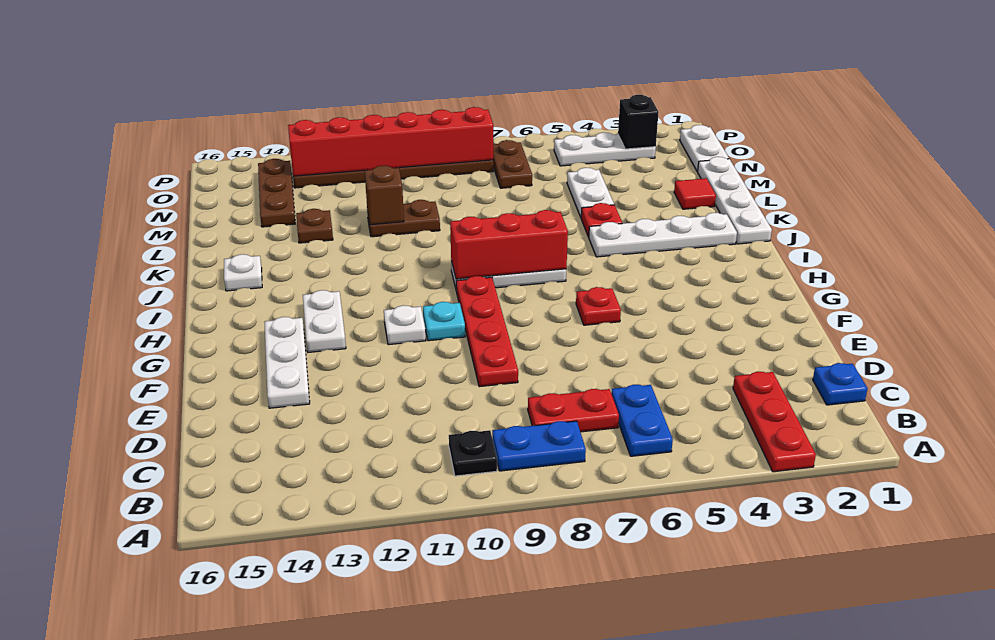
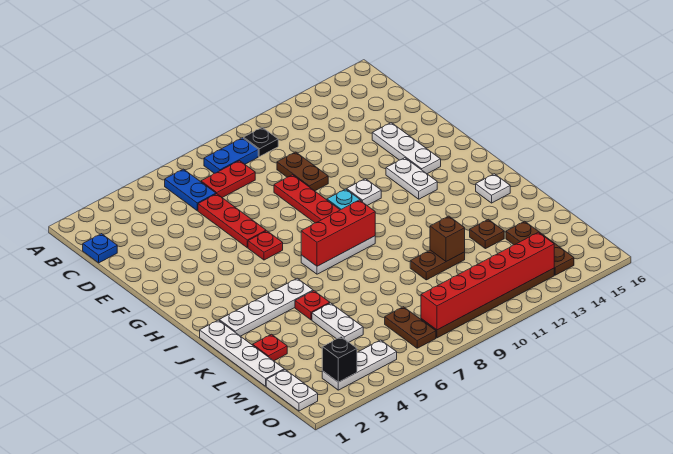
red plate A3:C3 level 1 -> red plate D6:F6 level 1
none -> brown plate D10:E10 level 1
red tile L2 level 1 -> red plate L2 level 1

